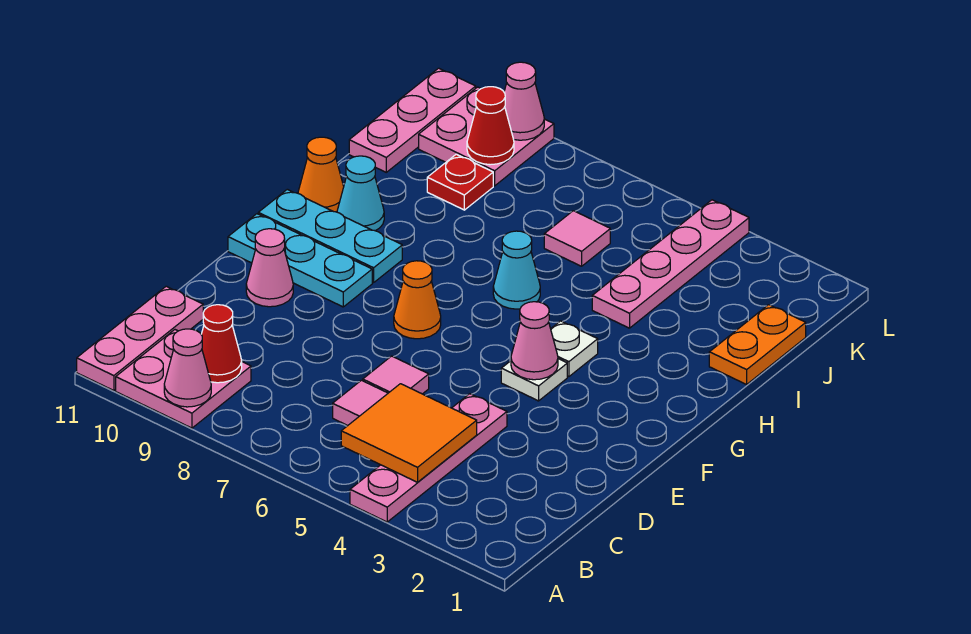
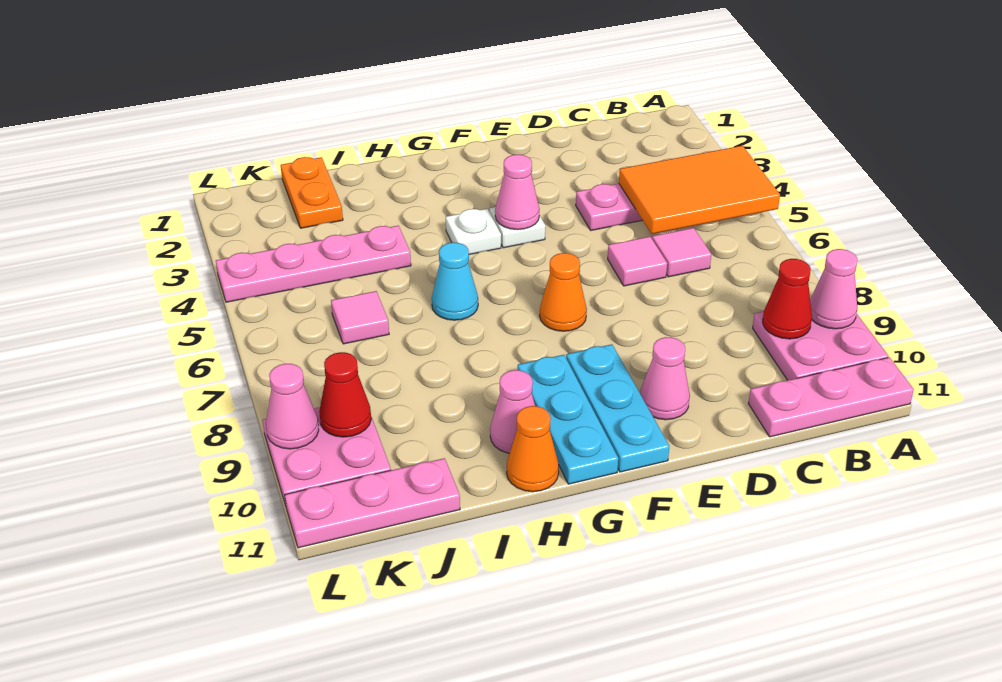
orange tile B4:C5 level 2 -> orange tile A4:C5 level 2
cyan cone H10 level 1 -> pink cone H10 level 1
orange plate I1:J1 level 1 -> orange plate J1:J2 level 1
red plate J9 level 1 -> none

